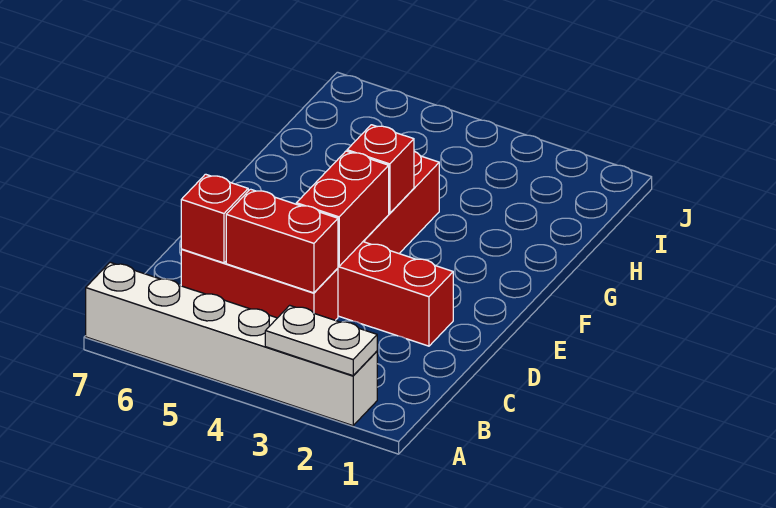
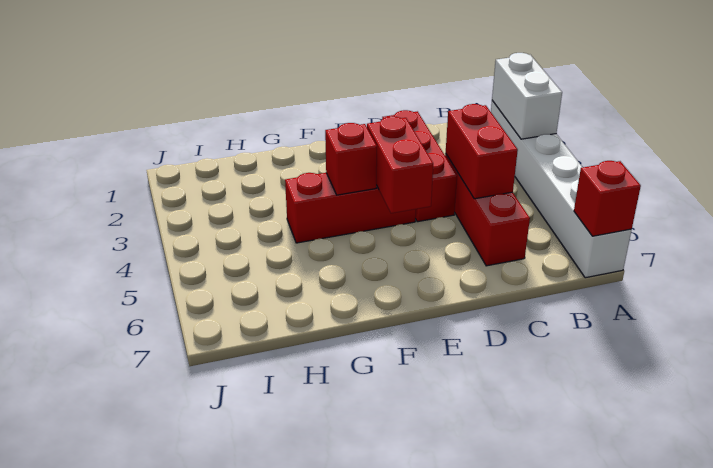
white plate A2:A3 level 2 -> white brick A2:A3 level 2
red brick C6 level 2 -> red brick A7 level 2
red brick D4:E4 level 2 -> red brick E4:E5 level 2

